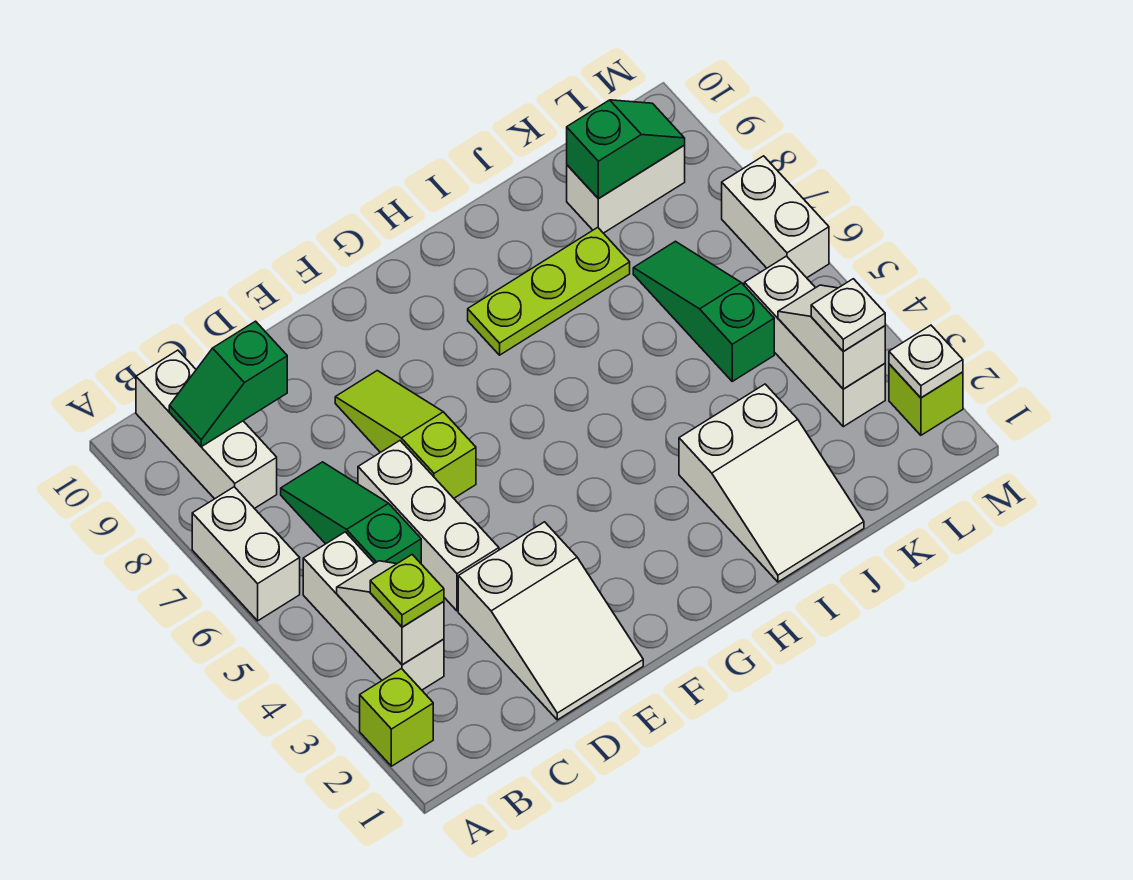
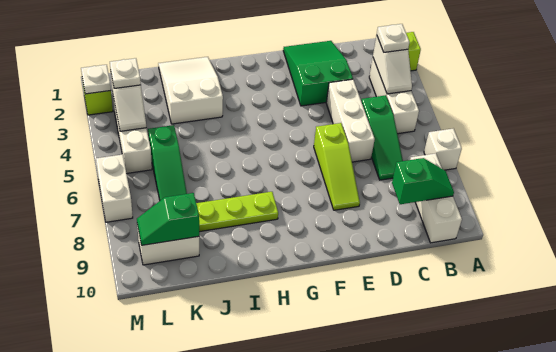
white brick A6:A7 level 1 -> white brick A7 level 1
lime plate B3 level 3 -> white plate B3 level 3
white slope D1:E3 level 1 top 3 -> green slope D1:E3 level 1 top 3

